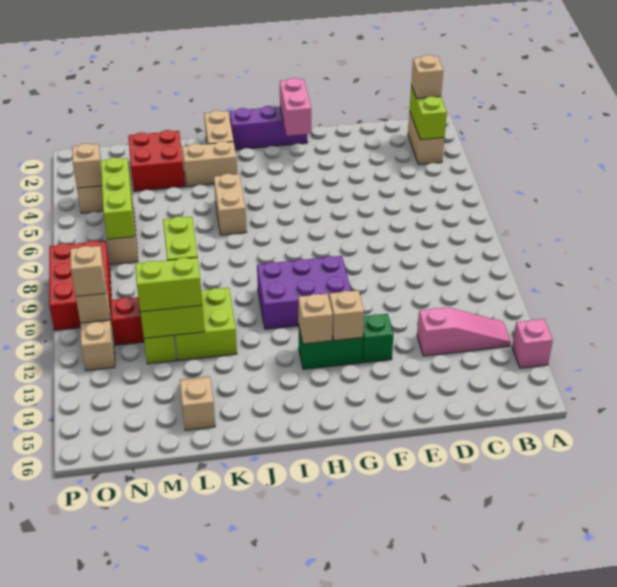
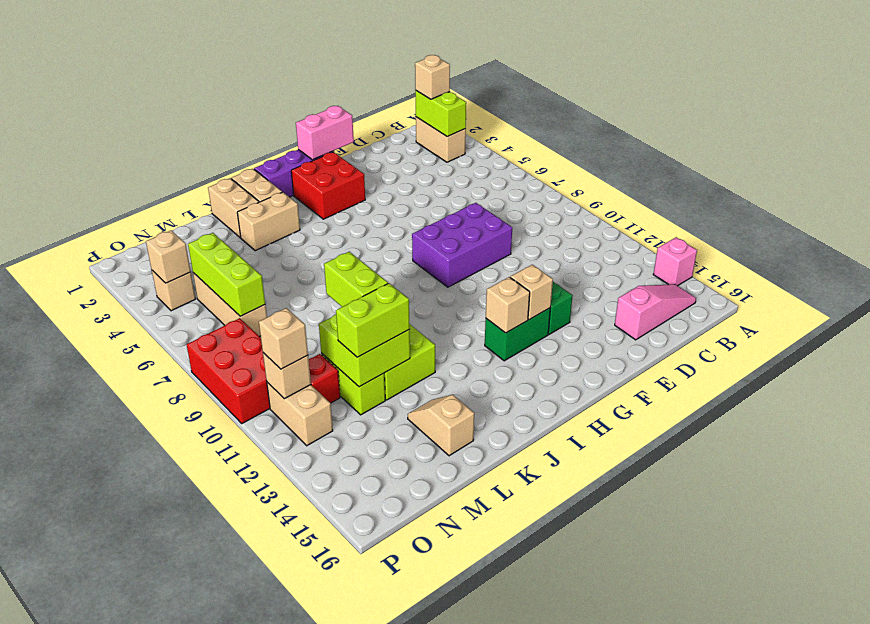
pink slope B13:D13 level 1 top D -> pink slope B15:D15 level 1 top D
pink brick G1:G2 level 2 -> pink brick F1:G1 level 2
purple brick G10:I11 level 1 -> purple brick E8:G9 level 1
tan brick J5:J6 level 1 -> tan brick K1:K2 level 1
red brick L2:M3 level 1 -> red brick G2:H3 level 1

